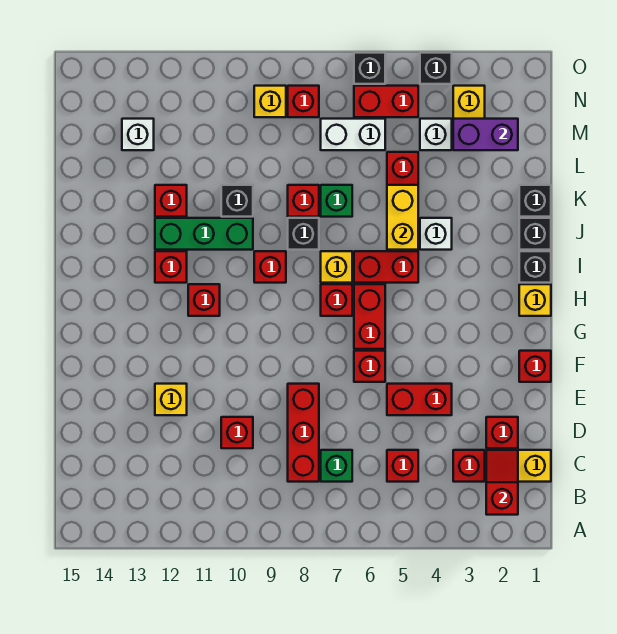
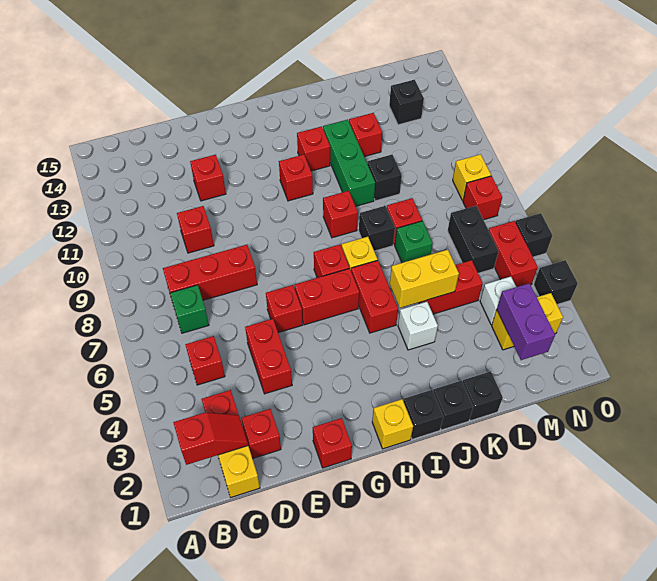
yellow brick E12 level 1 -> red brick E12 level 1
white brick M6:M7 level 1 -> black brick M6:M7 level 1
white brick M13 level 1 -> black brick M13 level 1

